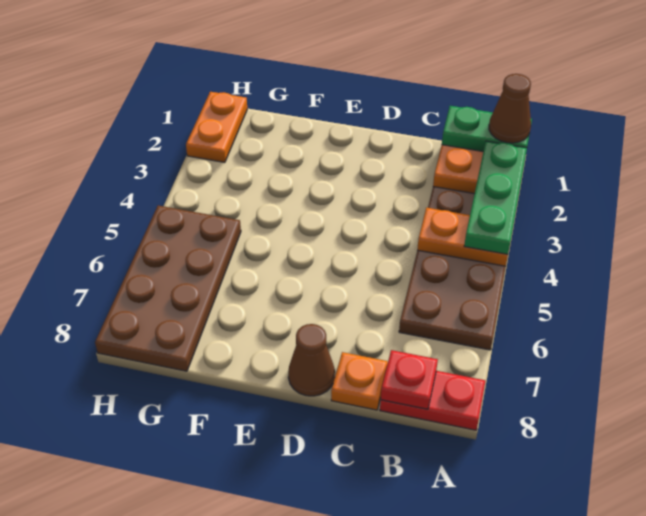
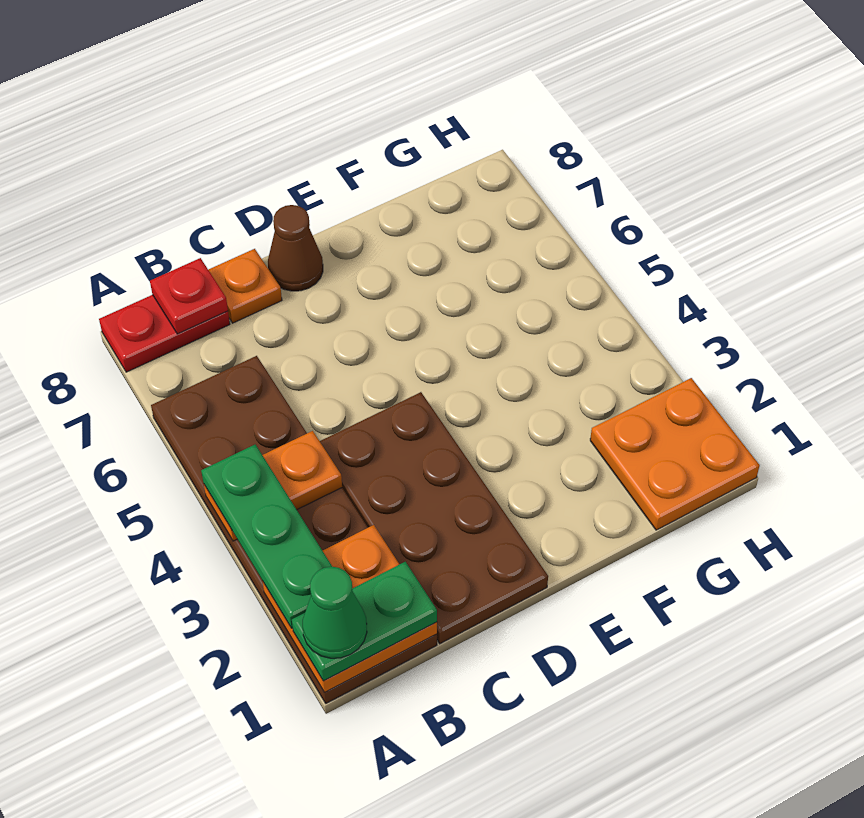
brown cone A1 level 4 -> green cone A1 level 4
brown plate G5:H8 level 1 -> brown plate C1:D4 level 1
orange plate H1:H2 level 1 -> orange plate G1:H2 level 1

